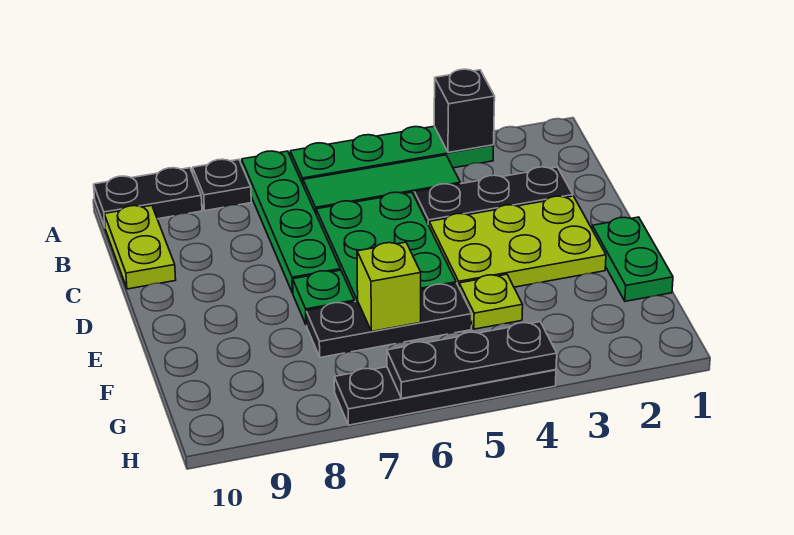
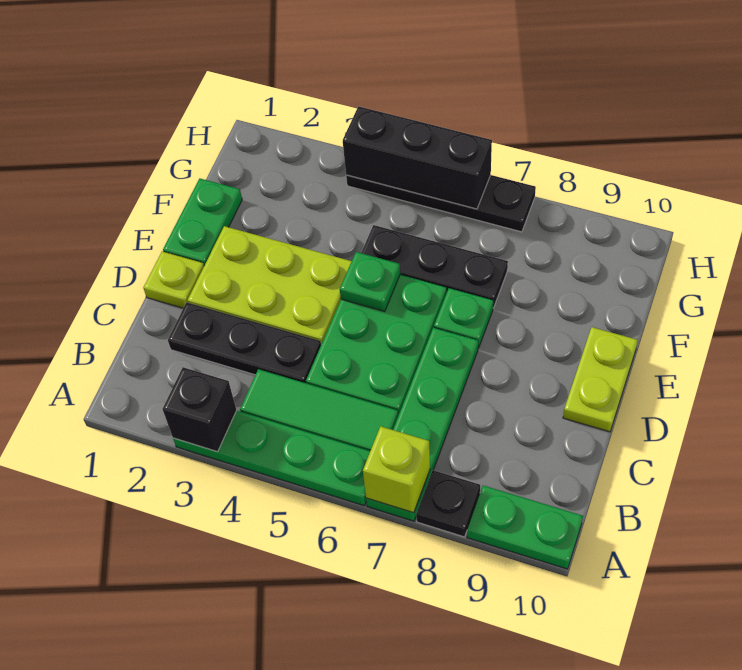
black plate A9:A10 level 1 -> green plate A9:A10 level 1
lime plate B10:C10 level 1 -> lime plate D10:E10 level 1
none -> green plate E5 level 2
lime plate F4 level 1 -> lime plate D1 level 1
lime brick F6 level 2 -> lime brick A7 level 2
black plate H4:H6 level 2 -> black brick H4:H6 level 2

